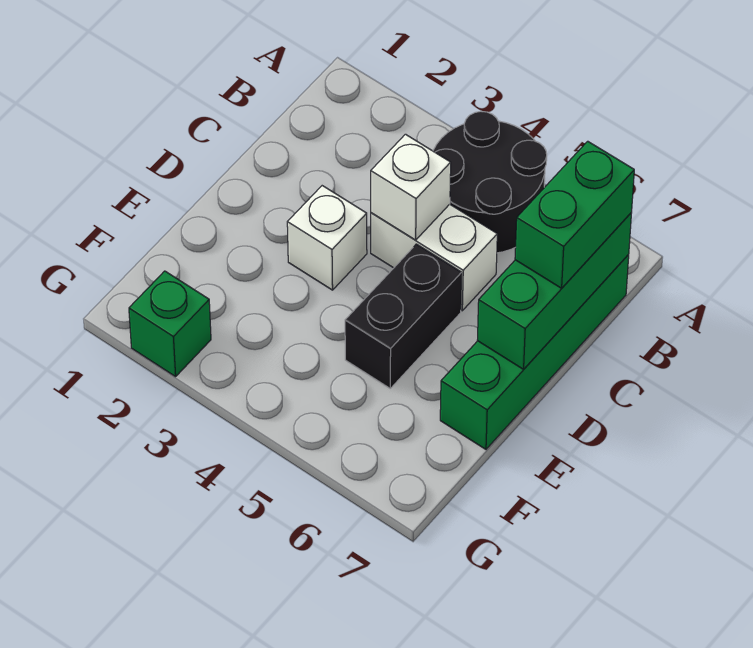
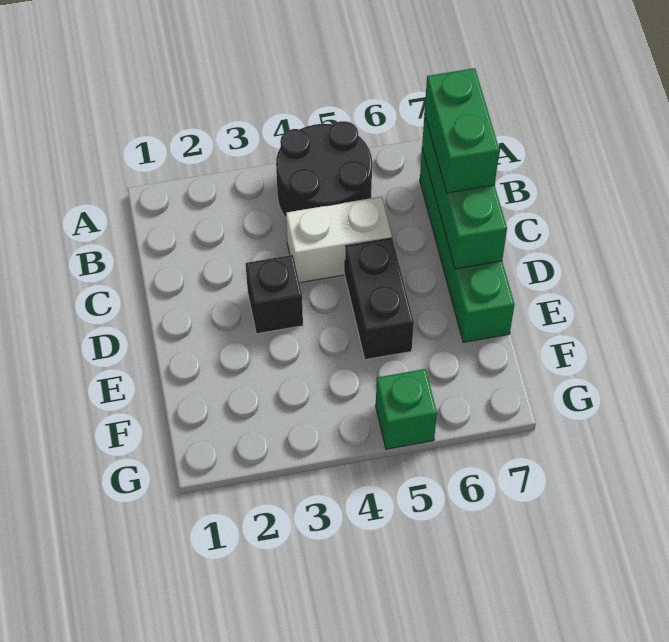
white brick C4 level 2 -> none
white brick D3 level 1 -> black brick D3 level 1
green brick G2 level 1 -> green brick G5 level 1

